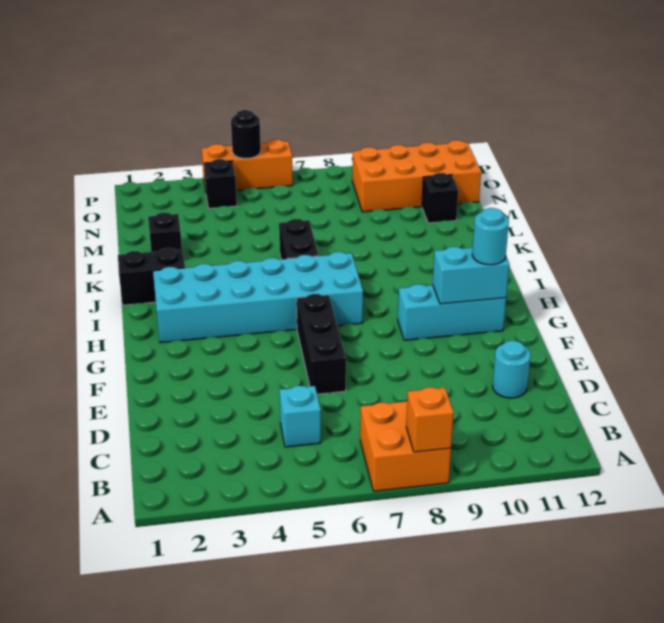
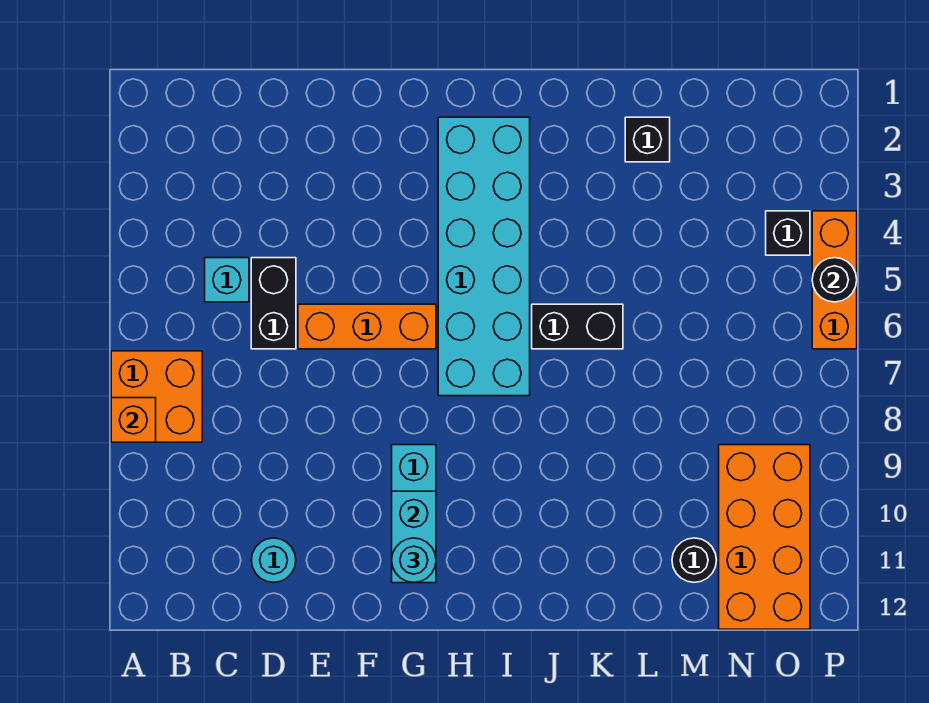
black brick E6:G6 level 1 -> orange brick E6:G6 level 1
black brick J1:J2 level 1 -> black brick D5:D6 level 1
black brick M11 level 1 -> black round brick M11 level 1

